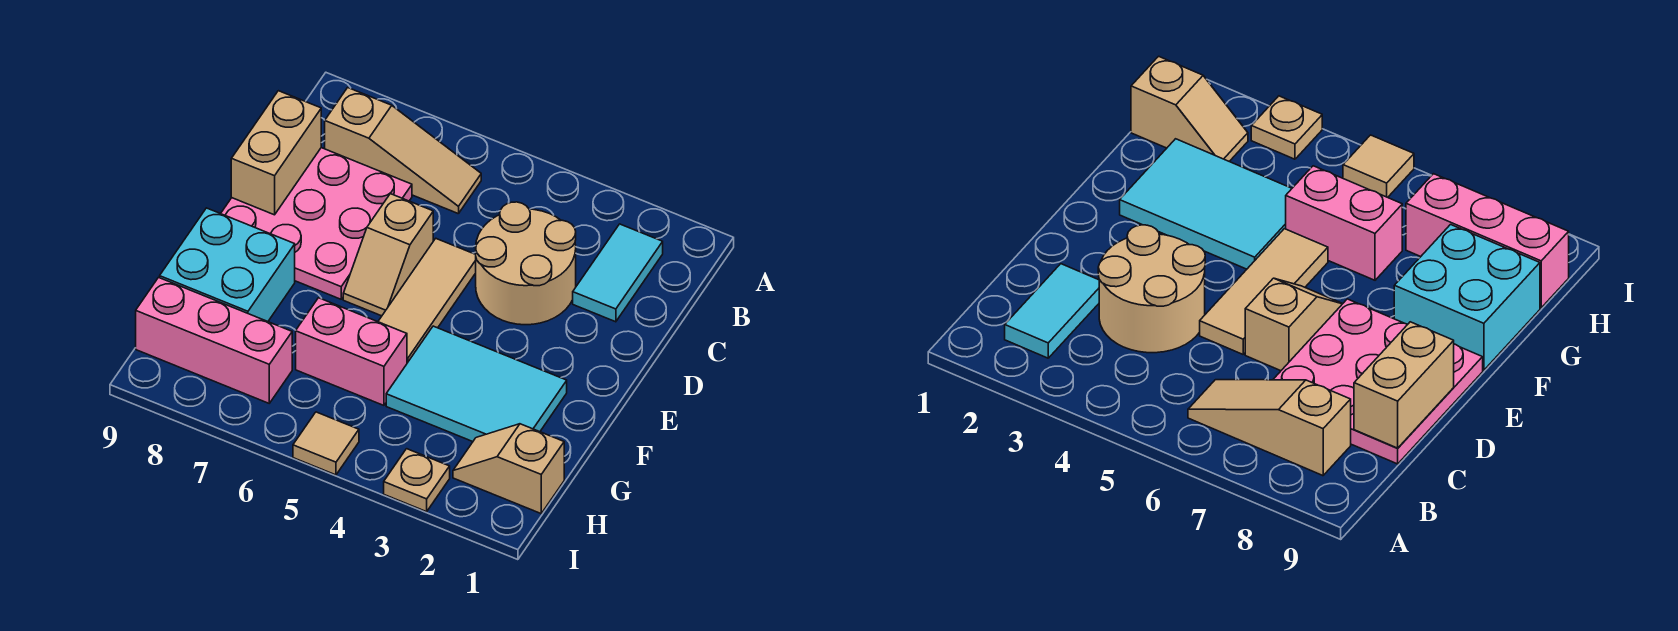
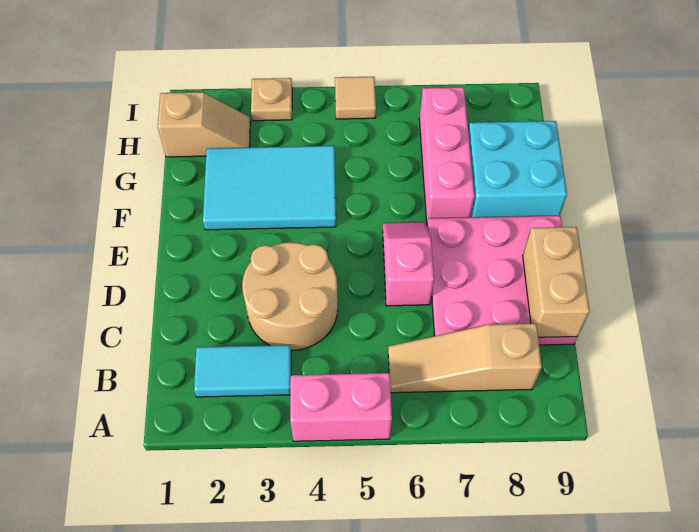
cyan tile B2:C2 level 1 -> cyan tile B2:B3 level 1
tan tile D5:F5 level 1 -> none
tan slope D6:E6 level 1 top D -> pink slope D6:E6 level 1 top D
pink brick G5:G6 level 1 -> pink brick A4:A5 level 1
pink brick H7:H9 level 1 -> pink brick F7:H7 level 1

